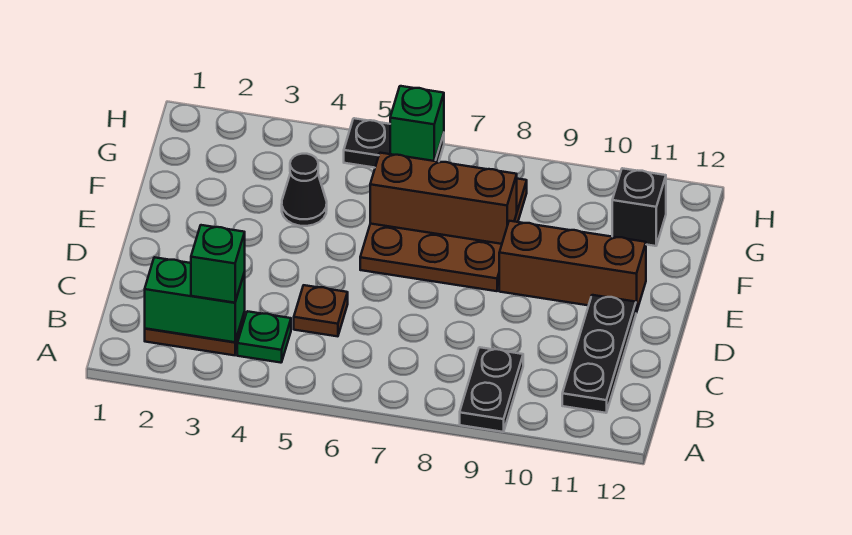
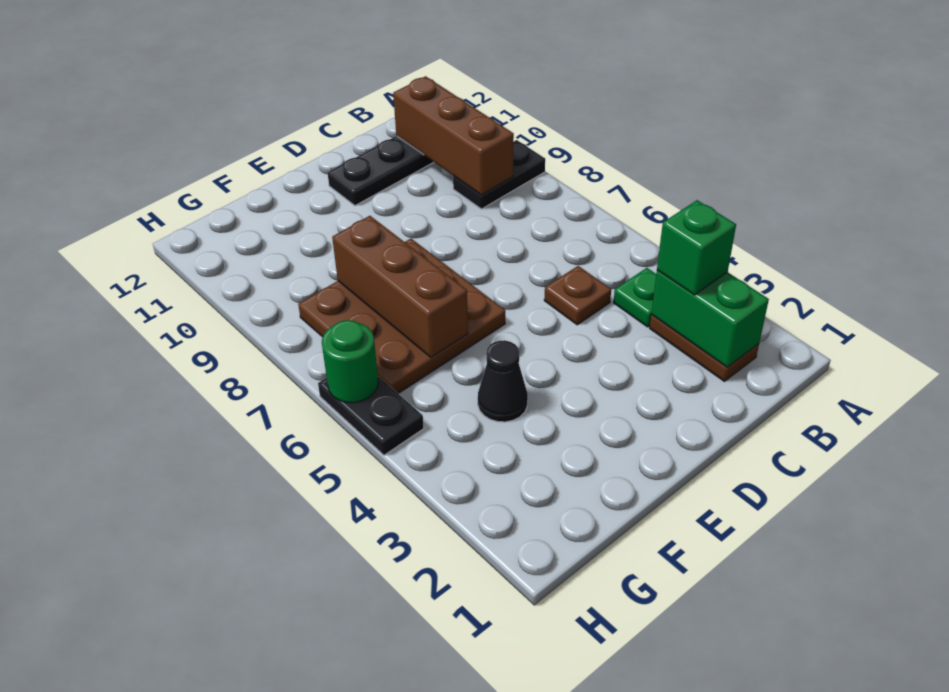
brown brick E9:E11 level 1 -> brown brick B9:B11 level 2
black brick G11 level 1 -> none
green brick H6 level 2 -> green round brick H6 level 2

